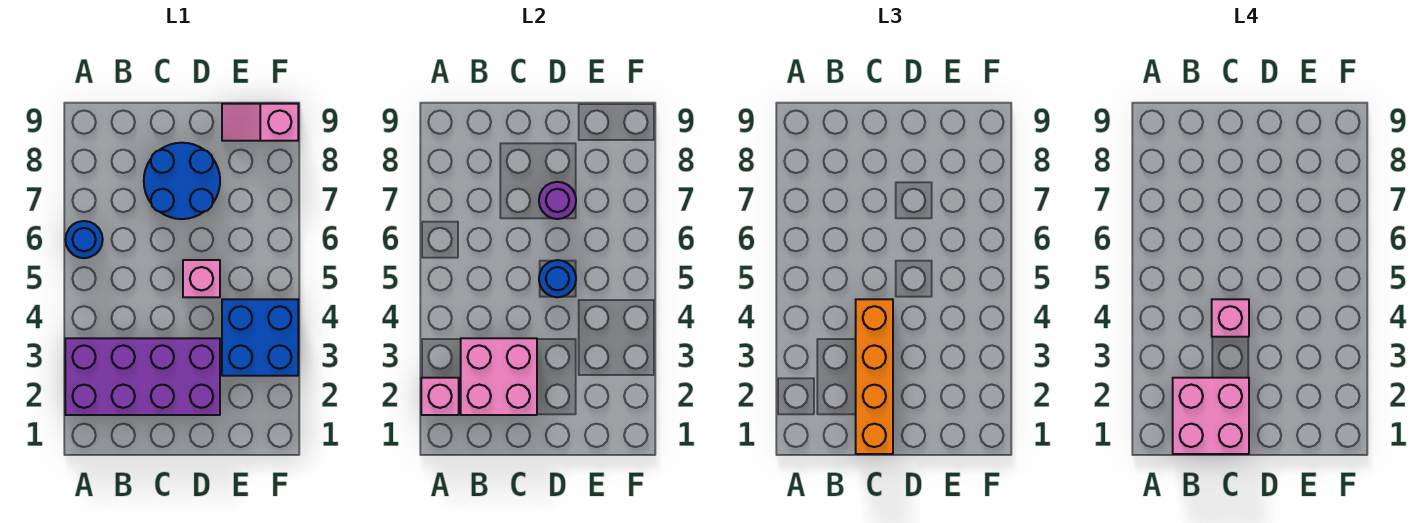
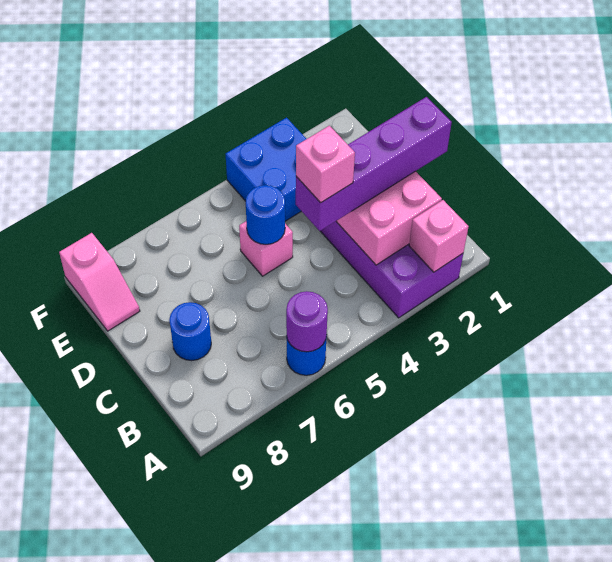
pink brick B1:C2 level 4 -> none
orange brick C1:C4 level 3 -> purple brick C1:C4 level 3
blue round brick C7:D8 level 1 -> blue round brick C8 level 1
purple round brick D7 level 2 -> purple round brick A6 level 2

